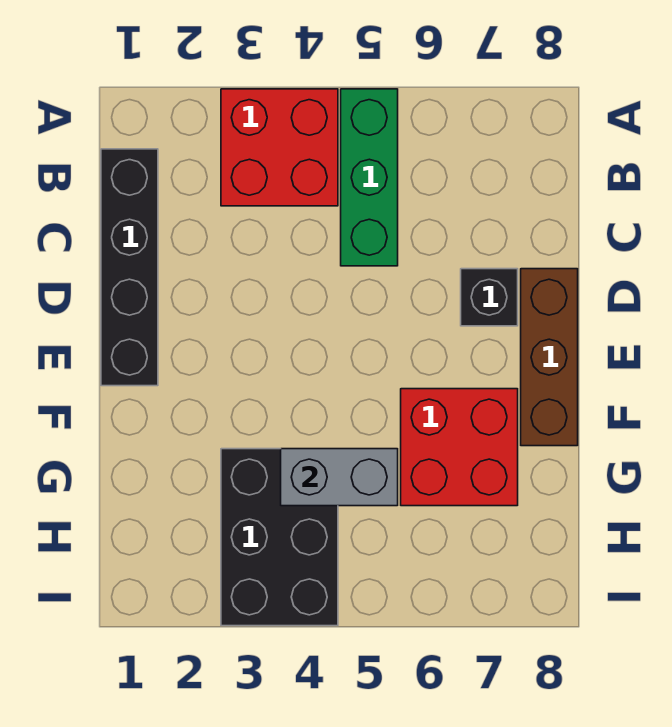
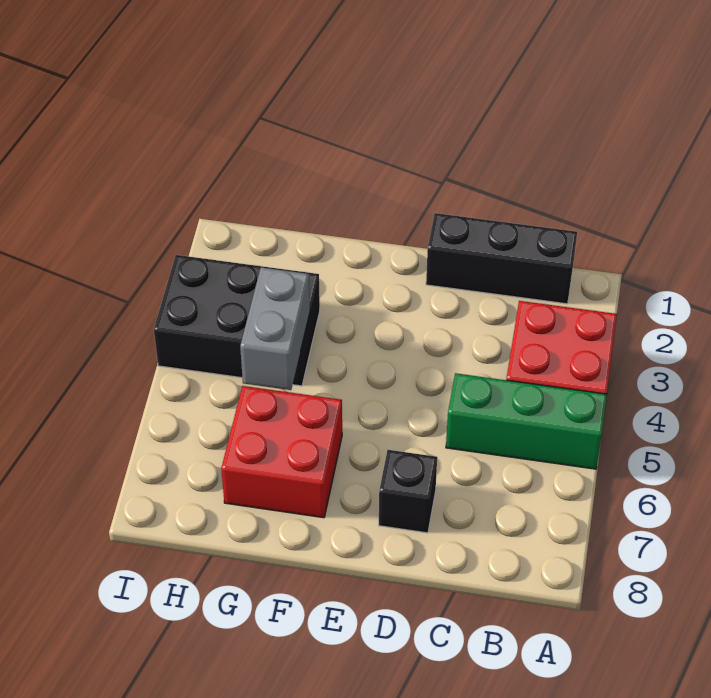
black brick B1:E1 level 1 -> black brick B1:D1 level 1
brown brick D8:F8 level 1 -> none

